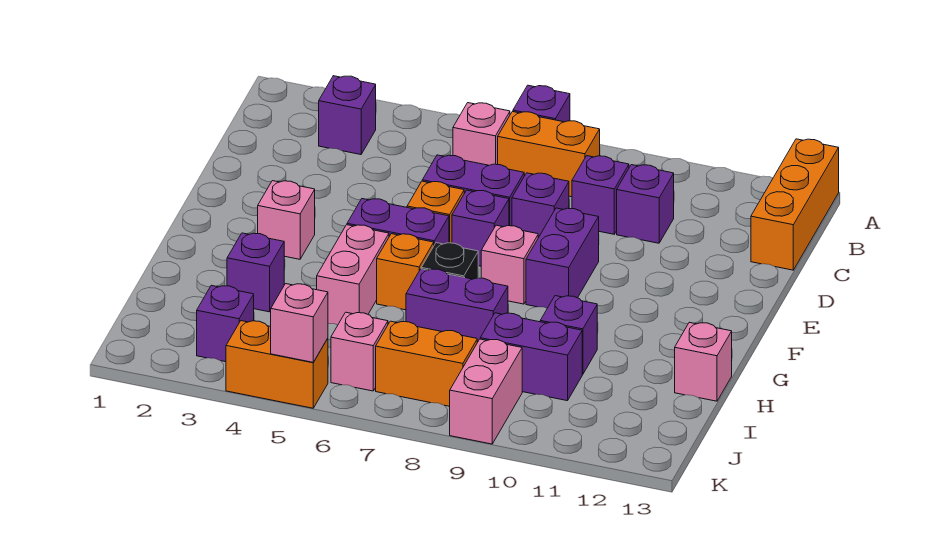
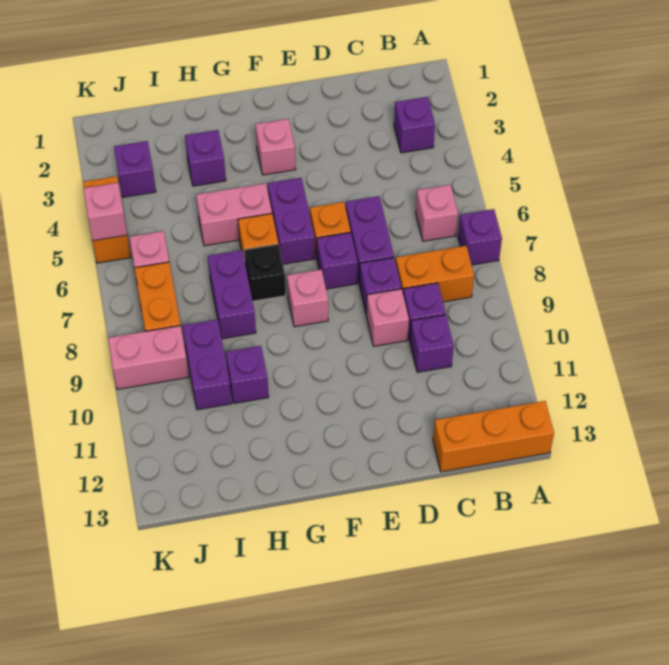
orange brick B7:B8 level 1 -> orange brick B8:C8 level 1
purple brick E9:F9 level 1 -> none
pink brick H13 level 1 -> pink brick D9 level 1

